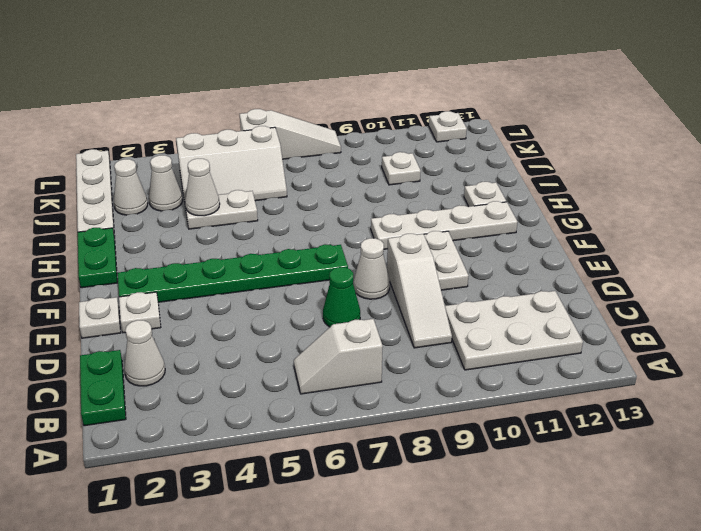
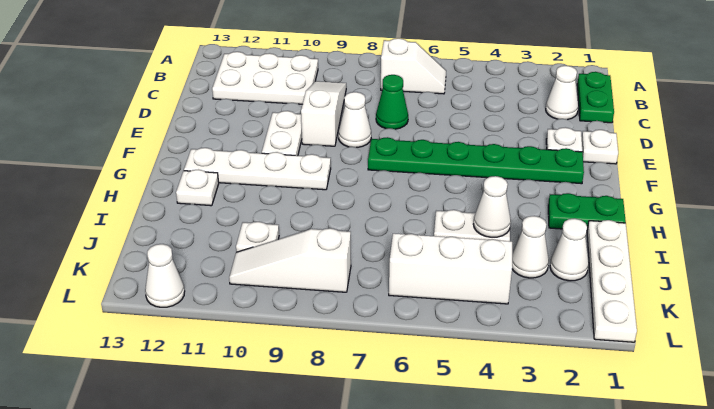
green plate G1:H1 level 1 -> green plate H1:H2 level 1
white slope L6:L8 level 1 top 6 -> white slope K8:K10 level 1 top 8
white plate L12 level 1 -> white cone L12 level 1

